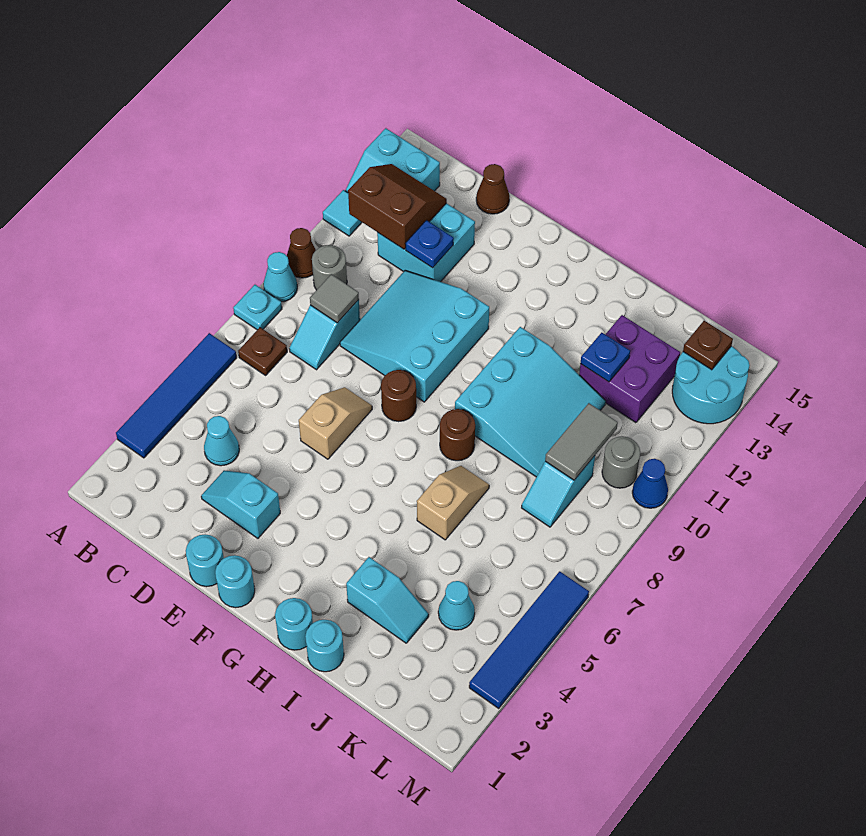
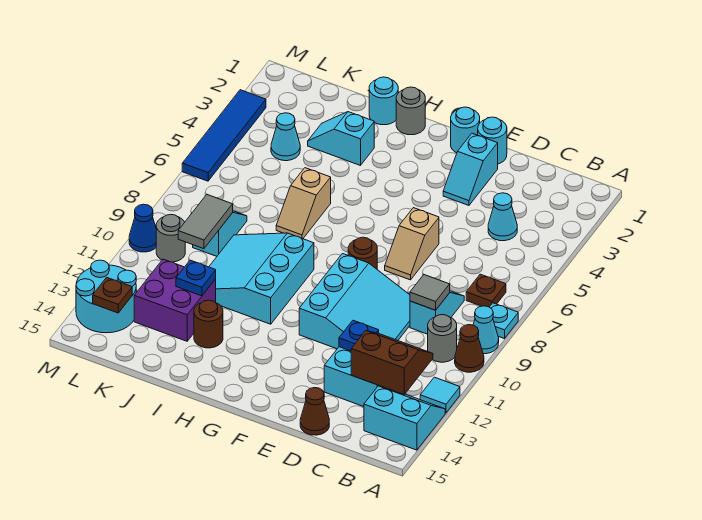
blue tile A3:A6 level 1 -> none
brown slope B12:C13 level 2 top 12 -> brown slope B12:C13 level 2 top 13
cyan slope D3:E3 level 1 top E -> cyan slope E2:E3 level 1 top 2
cyan round brick H1 level 1 -> grey round brick H1 level 1
brown round brick H8 level 1 -> brown round brick I13 level 1

